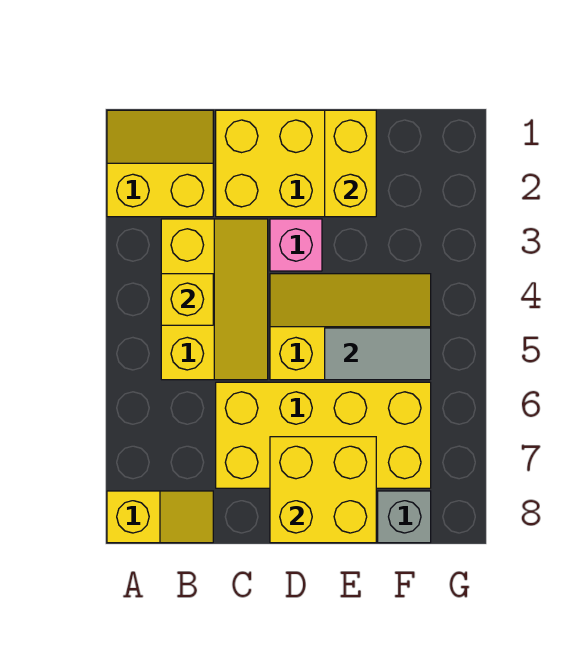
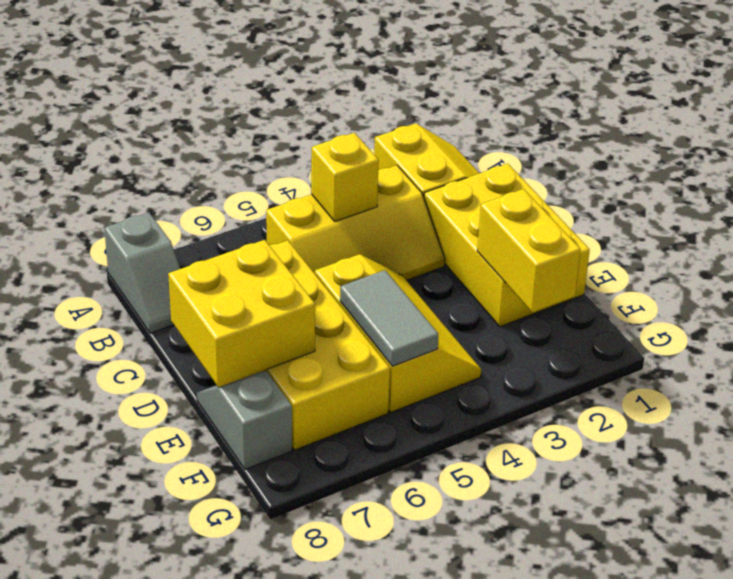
yellow slope A8:B8 level 1 top A -> grey slope A8:B8 level 1 top A
pink brick D3 level 1 -> none
yellow brick E1:E2 level 2 -> yellow brick E2:F2 level 2

